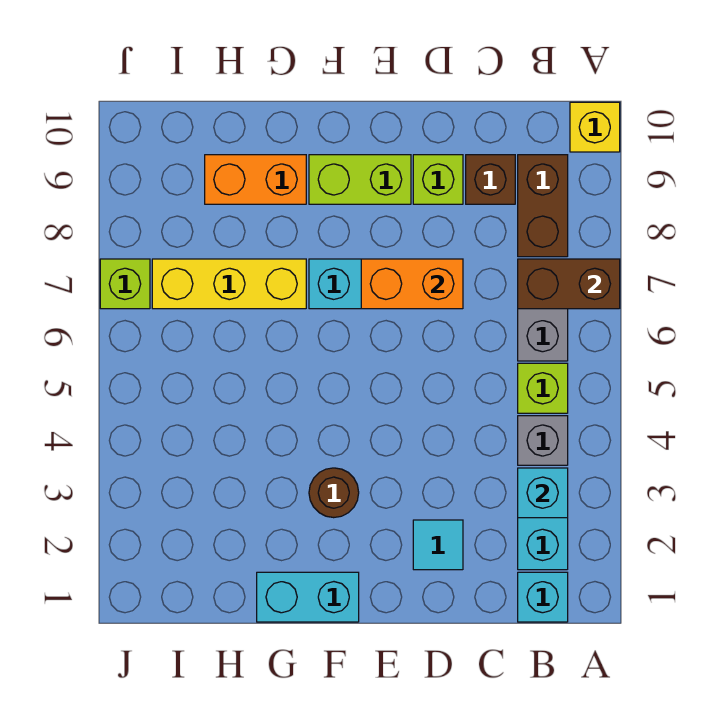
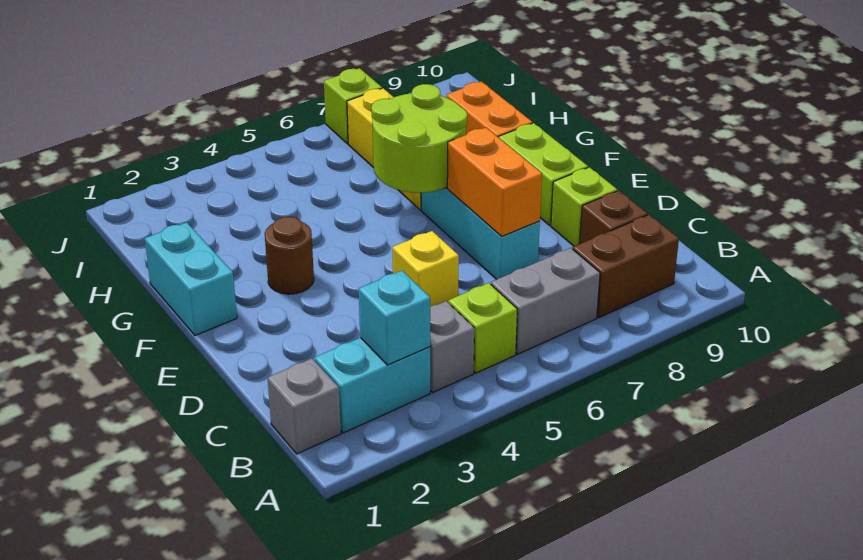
brown brick A7:B7 level 2 -> none
yellow brick A10 level 1 -> yellow brick D5 level 1
cyan brick B1 level 1 -> grey brick B1 level 1
cyan tile D2 level 1 -> none
none -> lime round brick F6:G7 level 2

